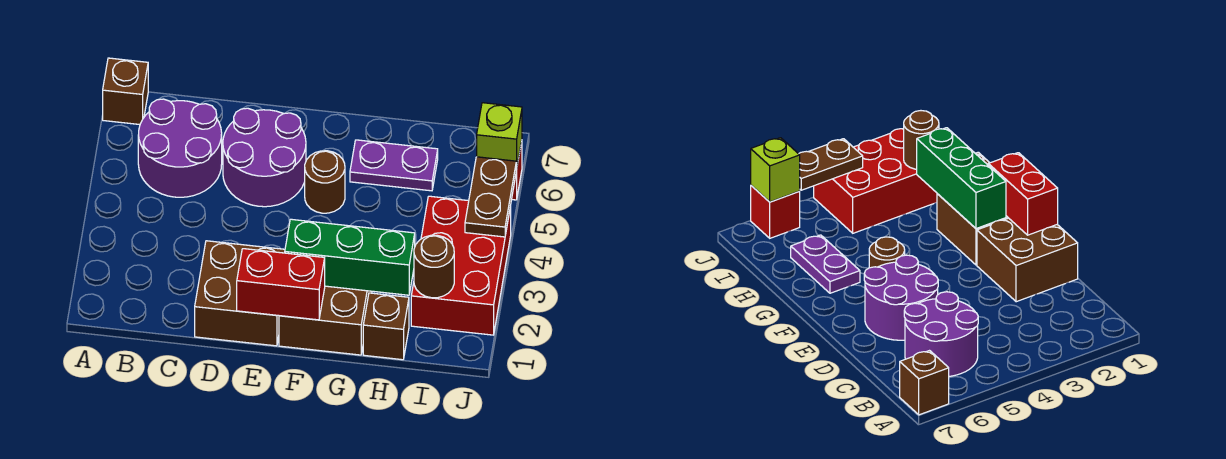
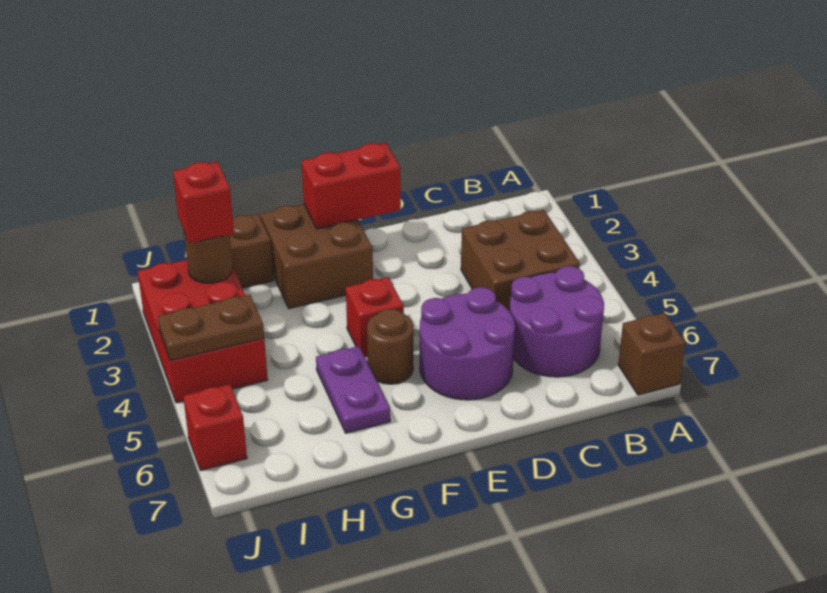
brown brick D1:E2 level 1 -> brown brick B3:C4 level 1
green brick F2:H2 level 2 -> none
none -> red brick F4 level 1
purple plate G6:H6 level 1 -> purple plate G5:G6 level 1
none -> red brick I2 level 3
brown plate J4:J5 level 2 -> brown plate I4:J4 level 2
lime brick J6 level 2 -> none

